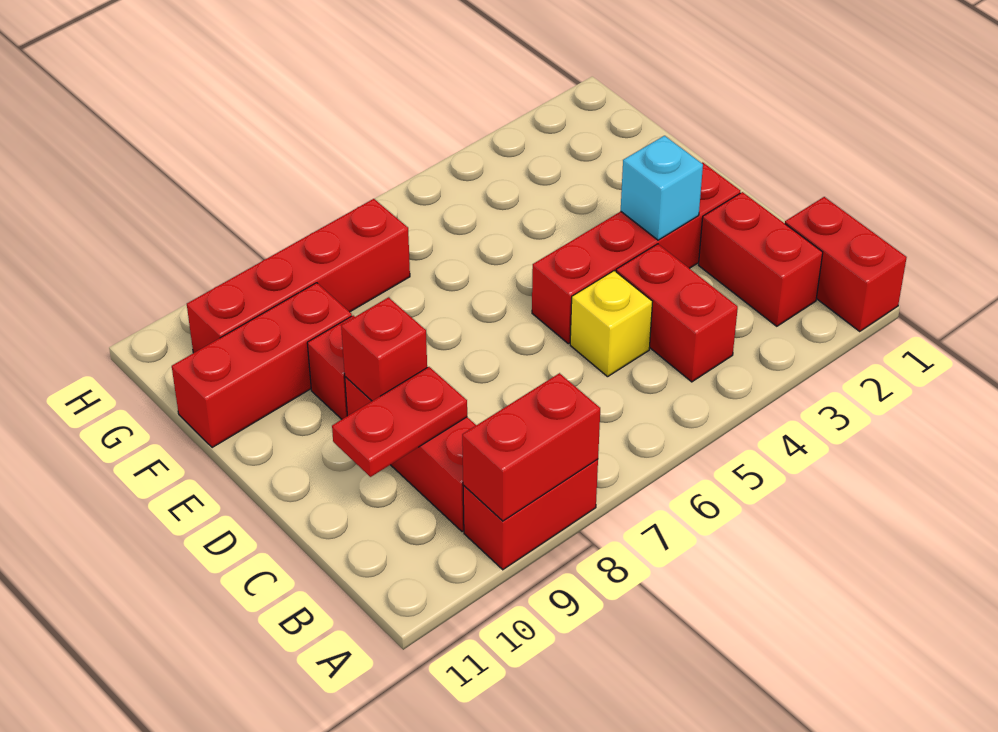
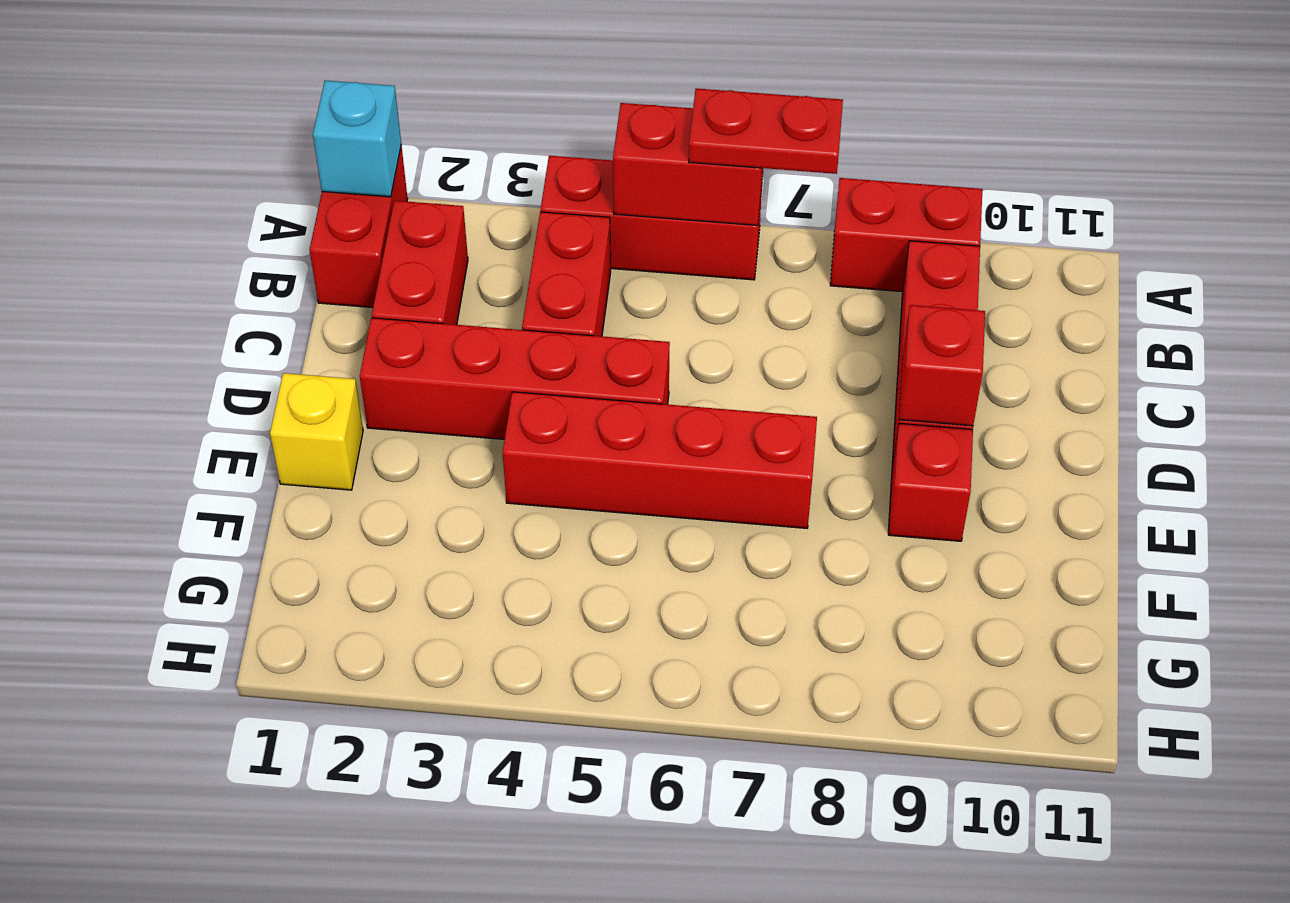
red brick A8:A9 level 2 -> red brick A5:A6 level 2
yellow brick C5 level 1 -> yellow brick E1 level 1
red plate C9:C10 level 2 -> red plate A6:A7 level 3
cyan brick D3 level 2 -> cyan brick A1 level 2
red brick F9:F11 level 1 -> red brick A4:A6 level 1
red brick G7:G10 level 1 -> red brick E4:E7 level 1

